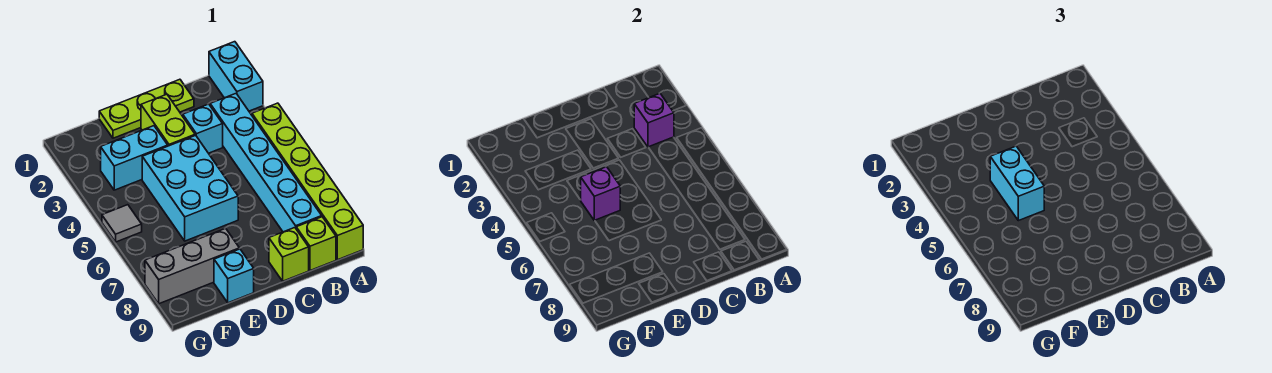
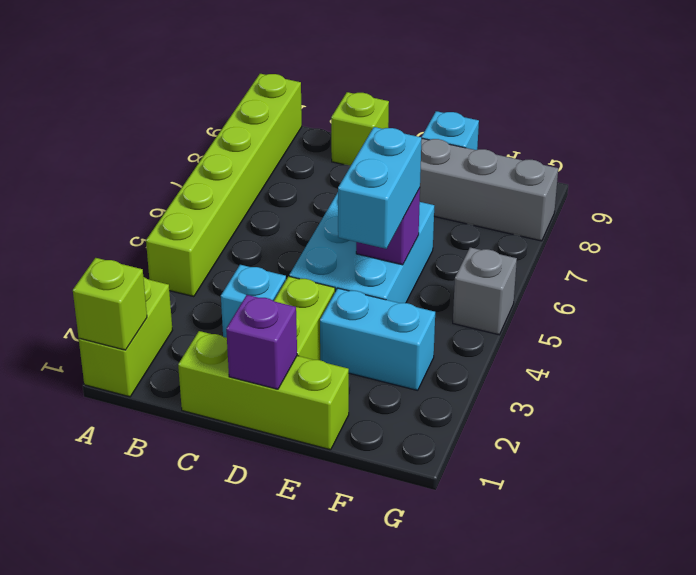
cyan brick A1:A2 level 1 -> lime brick A1:A2 level 1
cyan brick B3:B8 level 1 -> none
purple brick B3 level 2 -> purple brick D1 level 2
lime brick B9 level 1 -> lime brick A1 level 2
lime plate C1:E1 level 1 -> lime brick C1:E1 level 1
grey tile G5 level 1 -> grey brick G5 level 1

